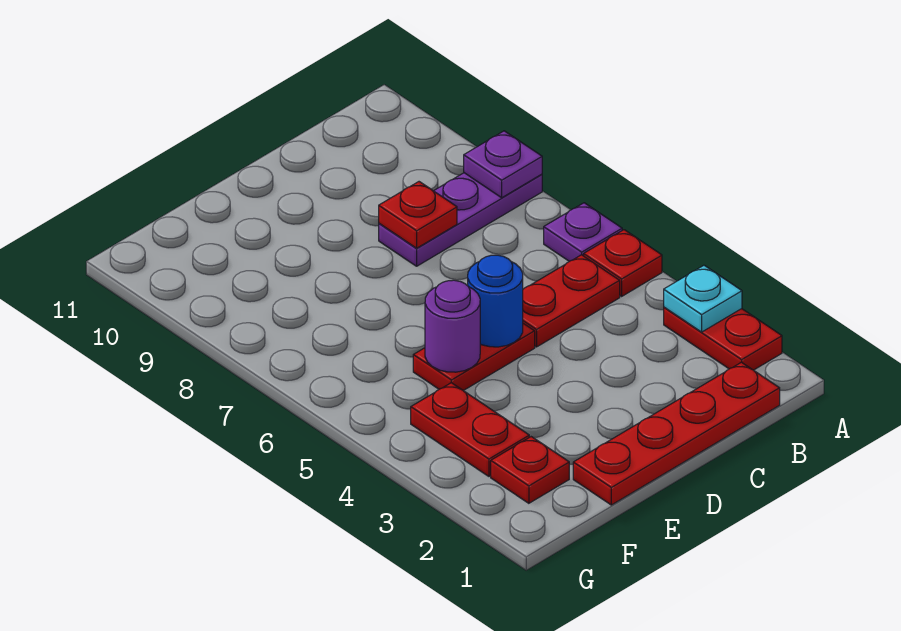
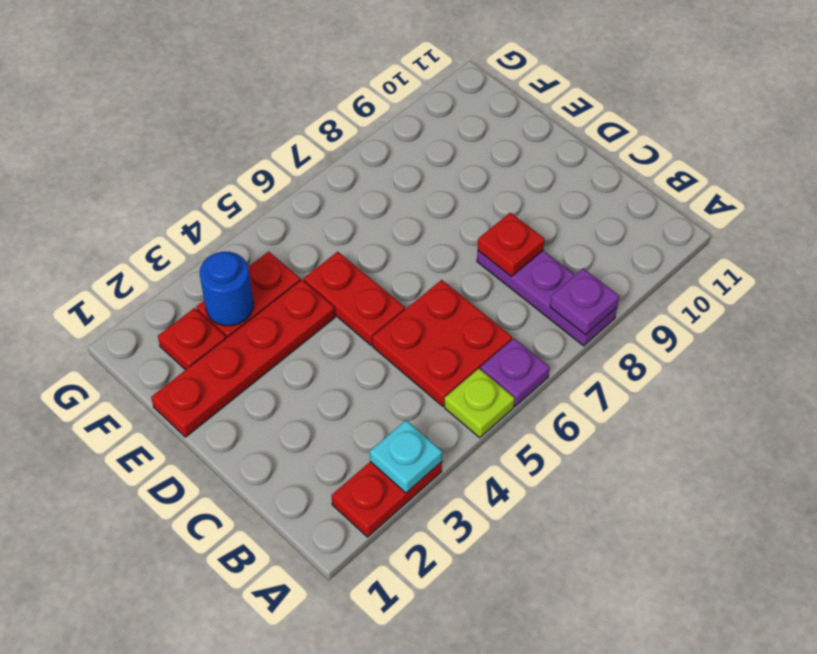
red plate A5 level 1 -> lime plate A5 level 1
red plate B1:E1 level 1 -> red plate E1:E4 level 1
red plate B5:C5 level 1 -> red plate B5:C6 level 1
blue round brick D5 level 2 -> blue round brick F3 level 2
purple round brick E5 level 2 -> none

